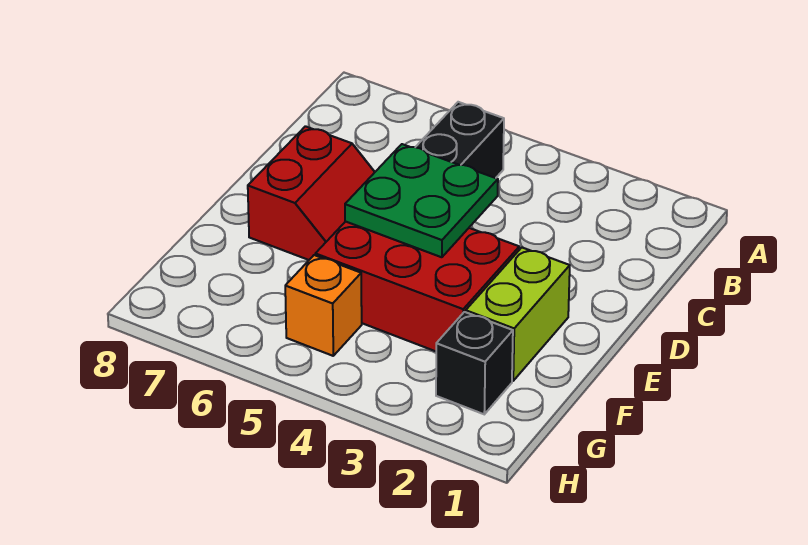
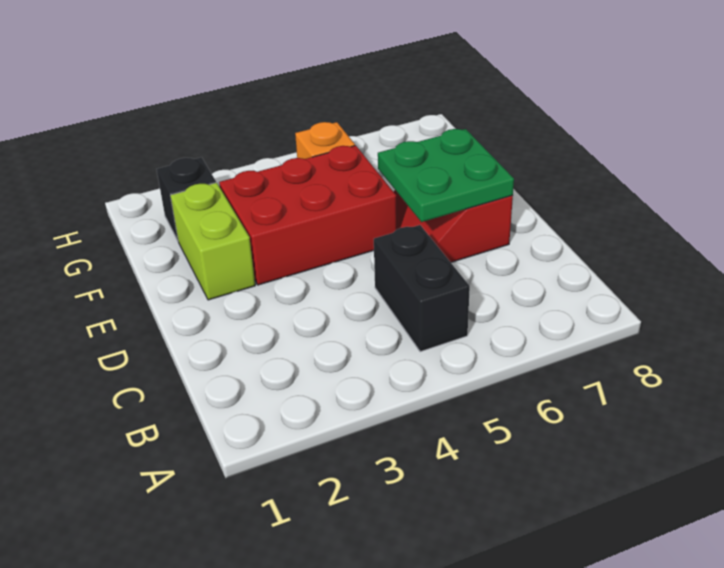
green plate D4:E5 level 2 -> green plate D6:E7 level 2

